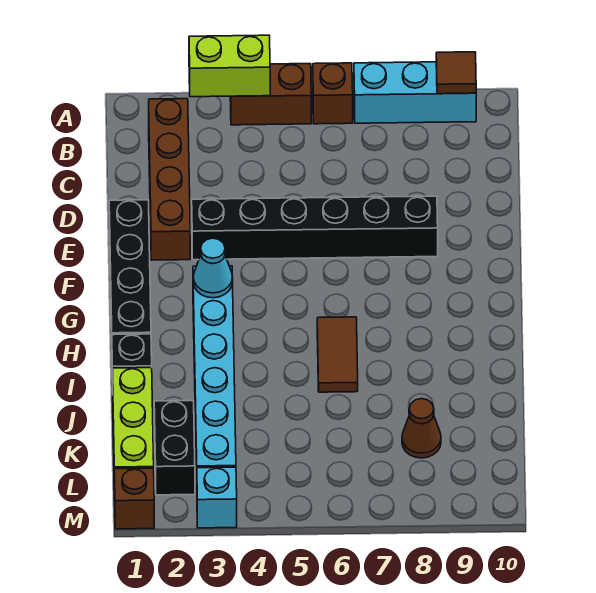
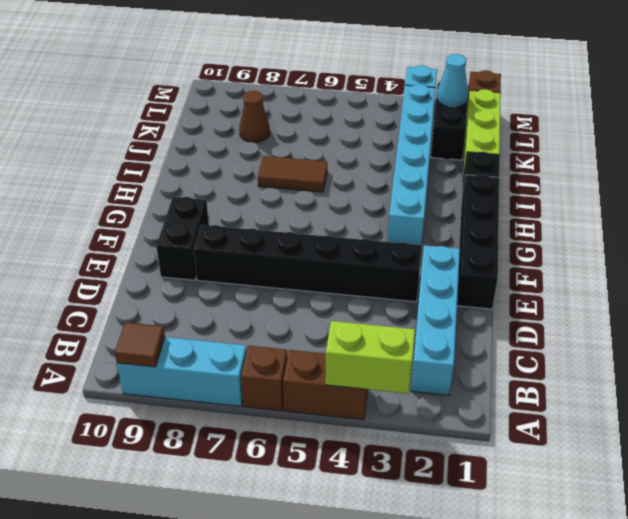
brown brick B2:E2 level 1 -> cyan brick B2:E2 level 1
none -> black brick E9:F9 level 1
cyan cone G3 level 2 -> cyan cone L2 level 2
brown tile H6:I6 level 1 -> brown tile I6:I7 level 1

